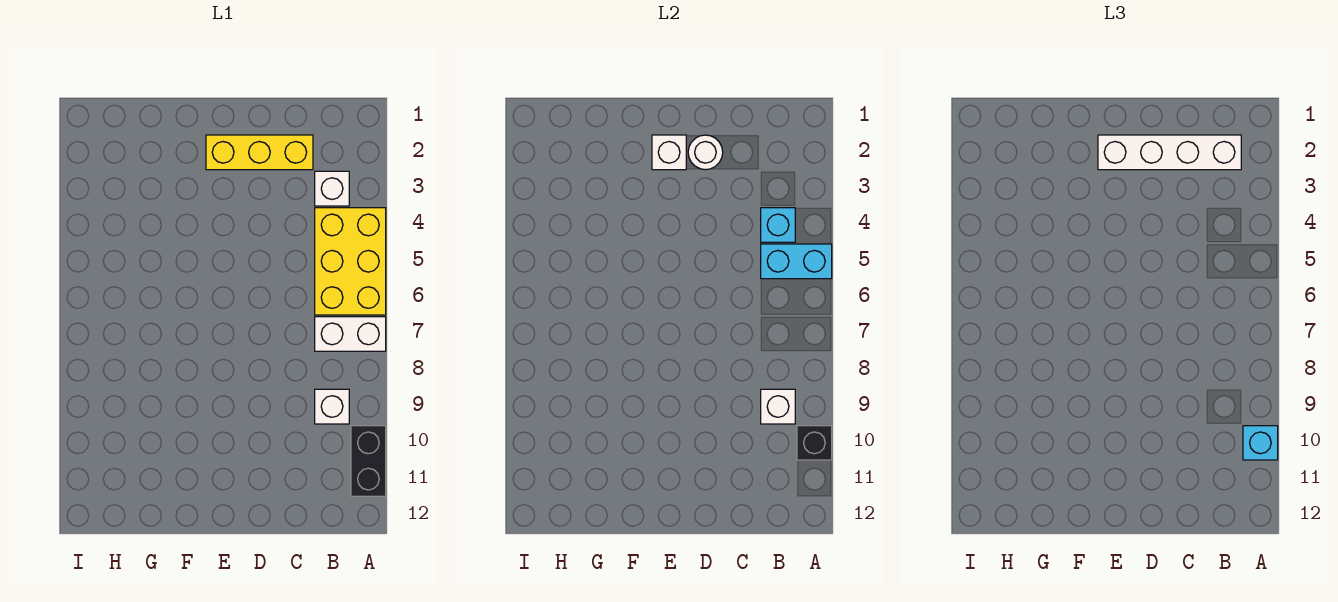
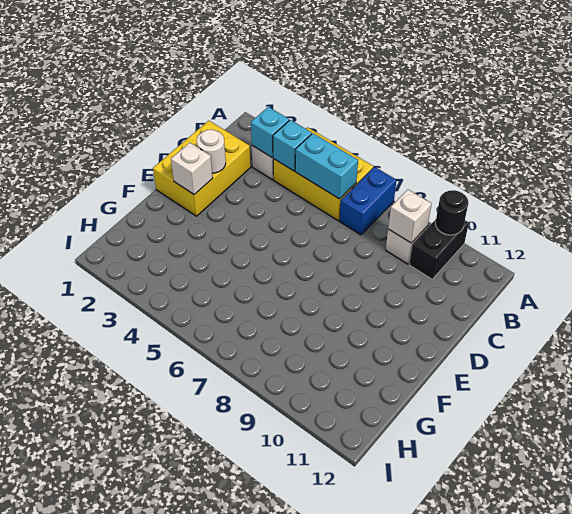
cyan brick A5:B5 level 2 -> cyan brick B5:B6 level 2
white brick A7:B7 level 1 -> blue brick A7:B7 level 1
black brick A10:A11 level 1 -> black brick A10:B10 level 1
black brick A10 level 2 -> black round brick A10 level 2
cyan brick A10 level 3 -> cyan brick B3 level 2
white brick B2:E2 level 3 -> none
yellow brick C2:E2 level 1 -> yellow brick C1:E2 level 1

